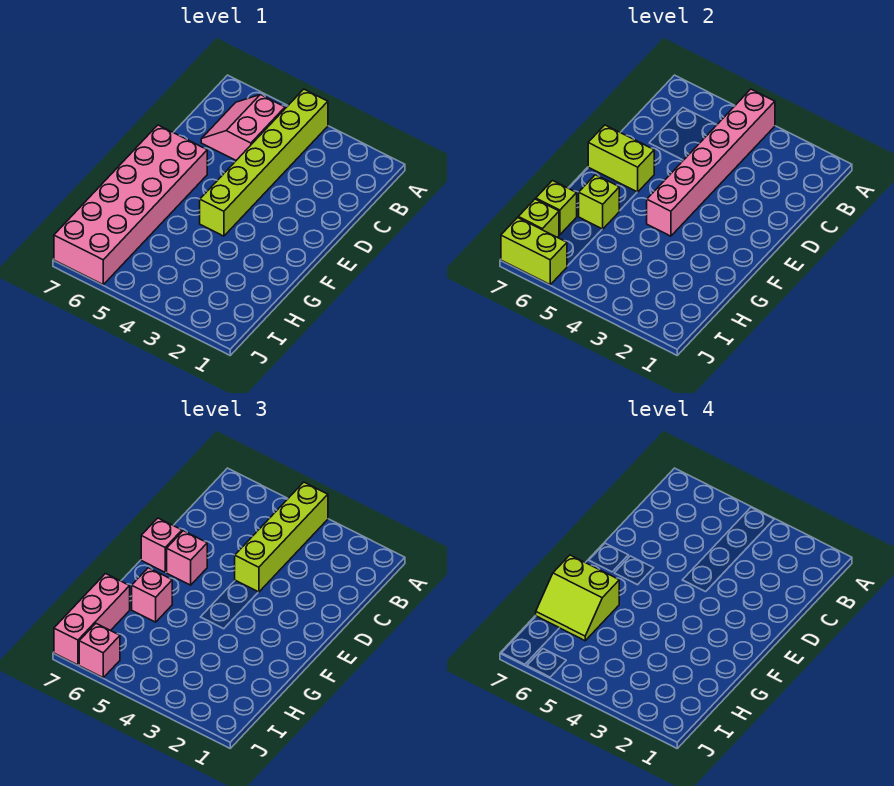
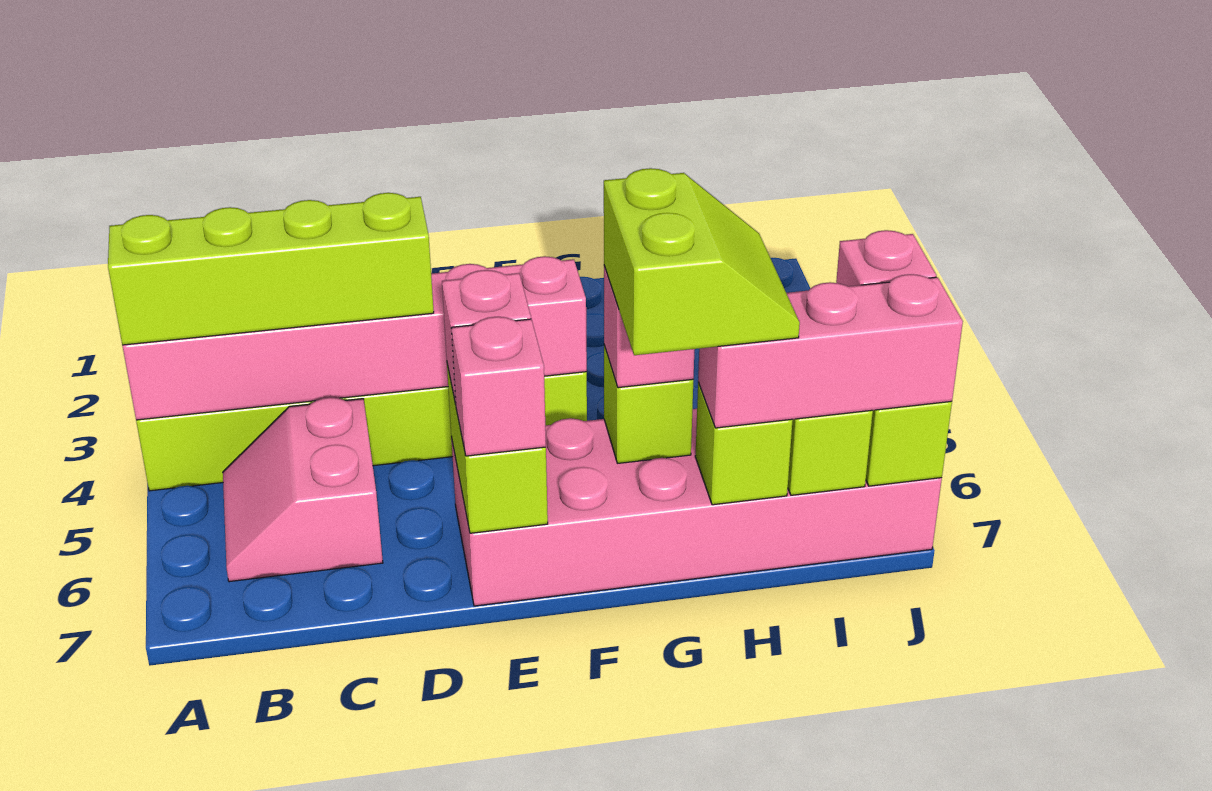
pink slope B5:C6 level 1 top 5 -> pink slope B5:C6 level 1 top C

